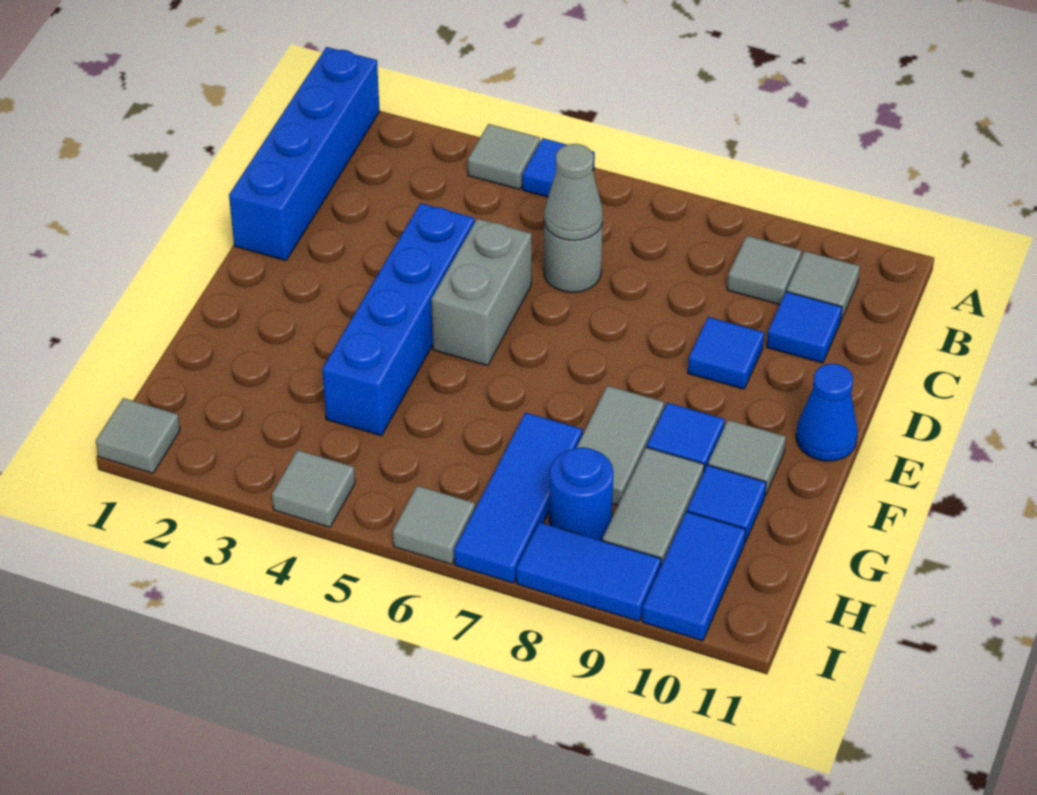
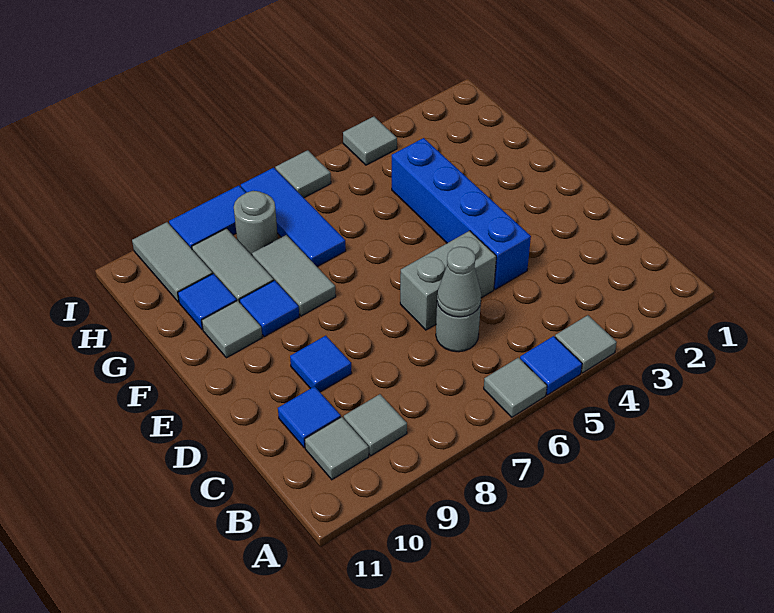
blue brick A1:D1 level 1 -> none
grey brick D5:E5 level 1 -> grey brick D5:D6 level 1
blue cone E11 level 1 -> none
blue round brick H8 level 1 -> grey round brick H8 level 1
blue tile H10:I10 level 1 -> grey tile H10:I10 level 1
grey tile I1 level 1 -> grey tile A6 level 1

